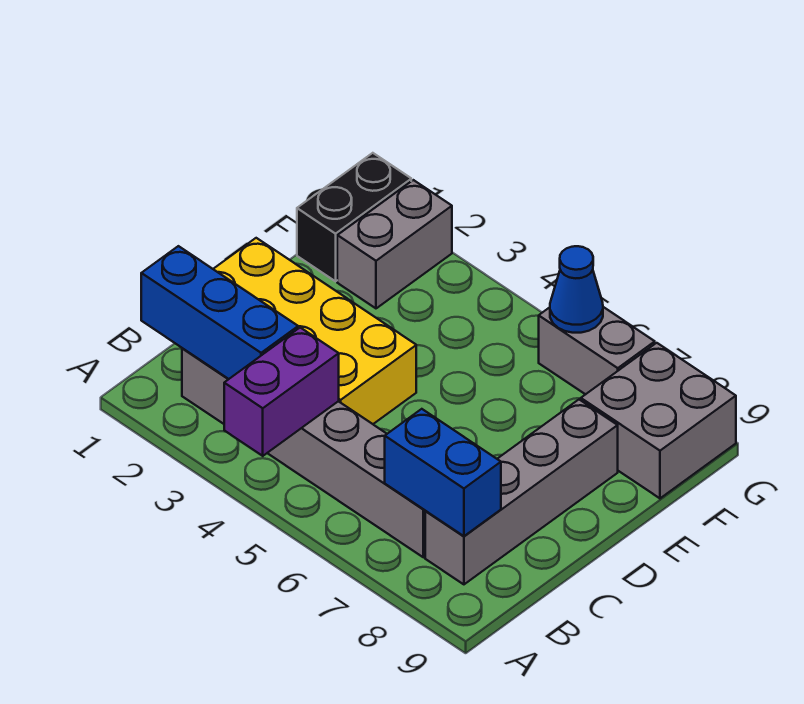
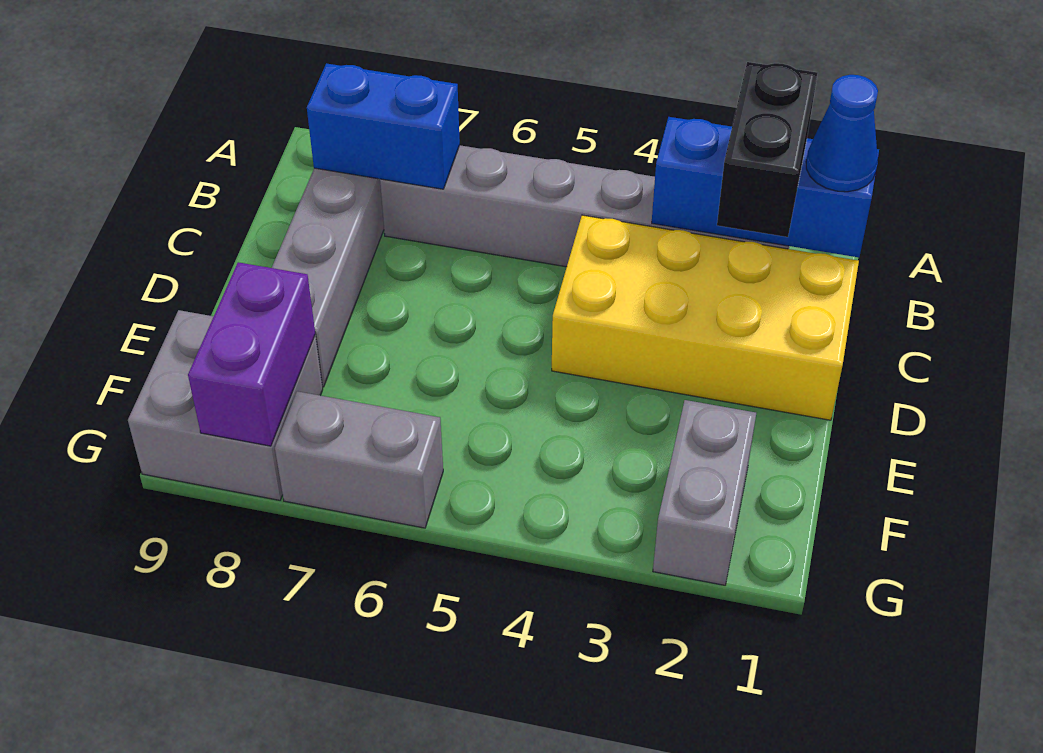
purple brick A4:B4 level 2 -> purple brick F8:G8 level 2
black brick F1:G1 level 1 -> black brick B2:C2 level 3
blue cone G6 level 2 -> blue cone B1 level 3

